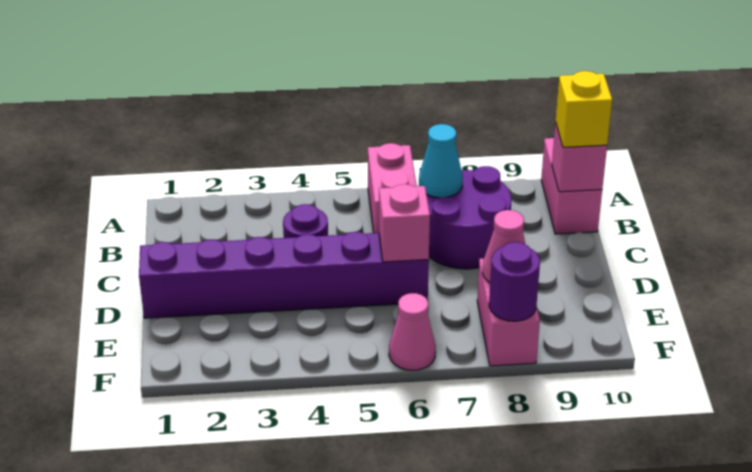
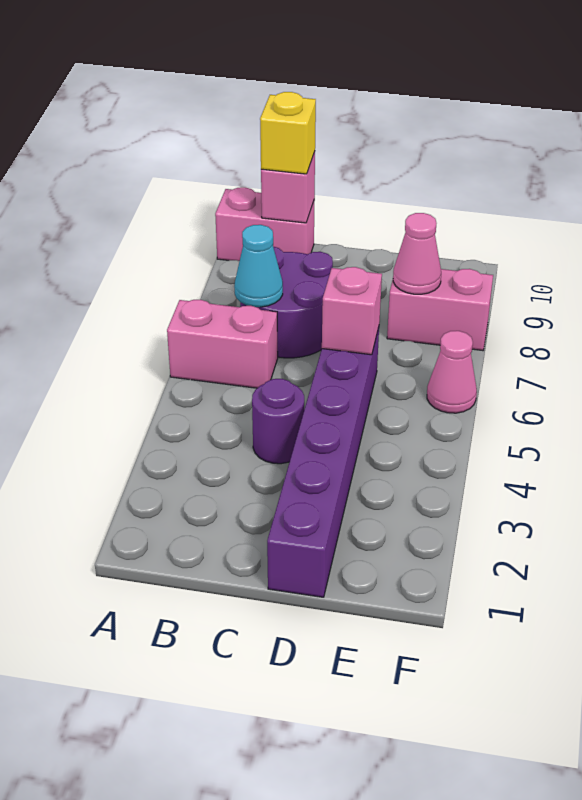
purple round brick F8 level 2 -> none

